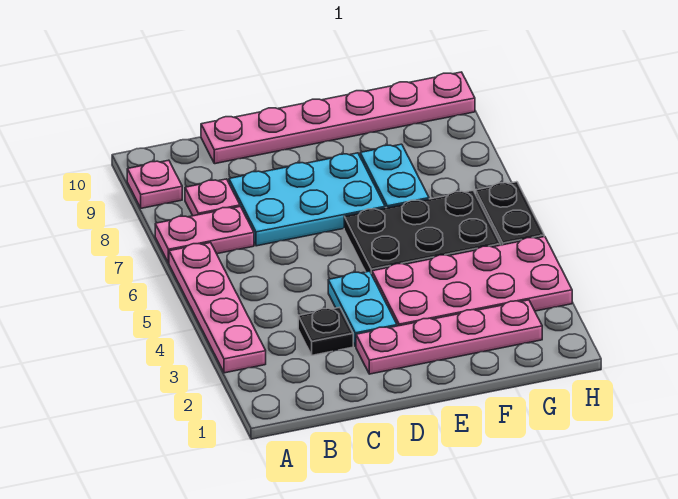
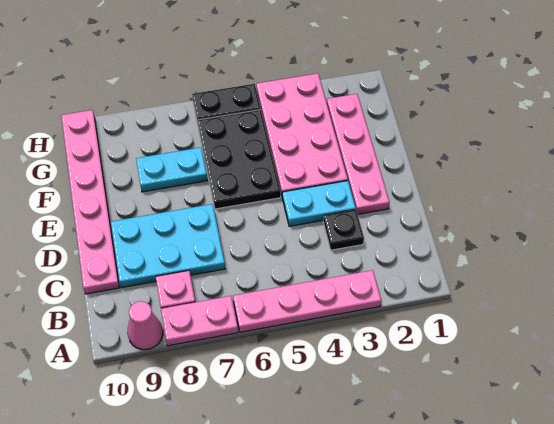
pink plate A7:B7 level 1 -> pink plate A7:A8 level 1
pink plate A9 level 1 -> pink cone A9 level 1
cyan plate C7:E8 level 1 -> cyan plate C7:D9 level 1

